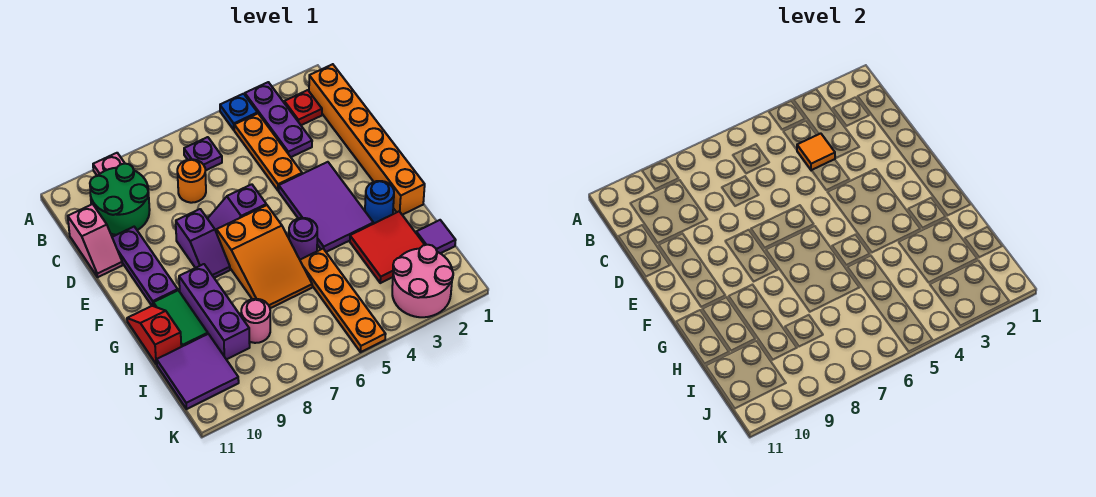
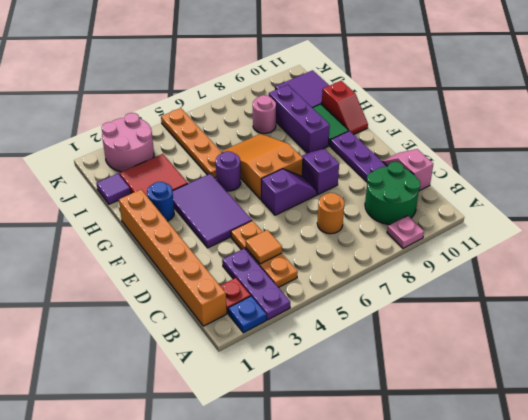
blue plate A4 level 1 -> blue plate A2 level 1
purple plate B6 level 1 -> none

